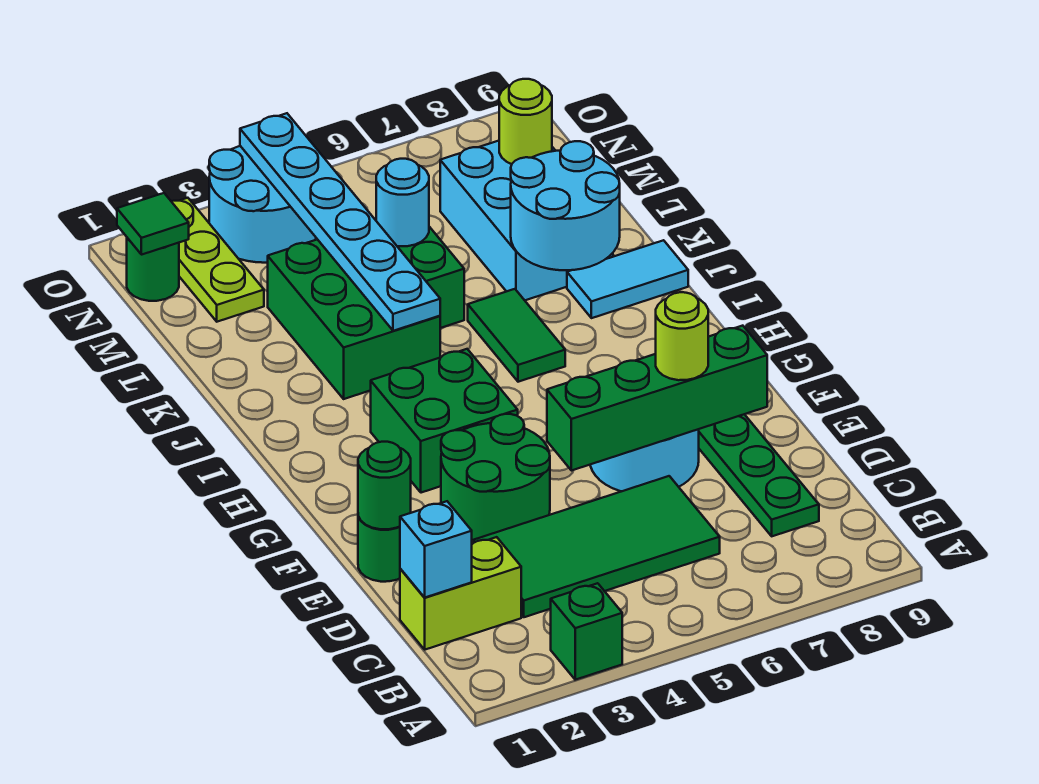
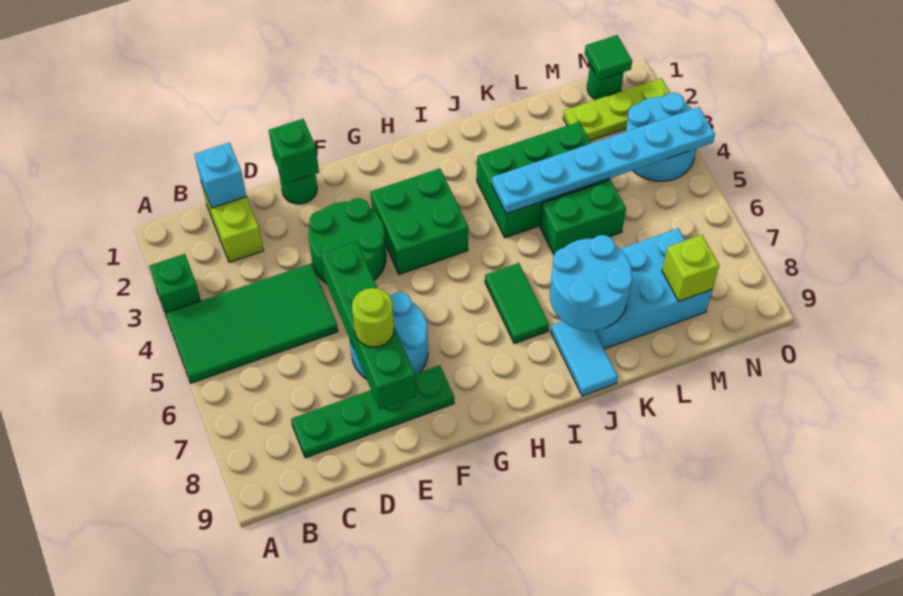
green tile C3:D6 level 1 -> green tile A4:D5 level 1
green round brick E1 level 2 -> green brick E1 level 2
green tile I6:J6 level 1 -> green tile I6:I7 level 1
cyan round brick L5 level 2 -> none
lime round brick M8 level 2 -> lime brick M8 level 2

